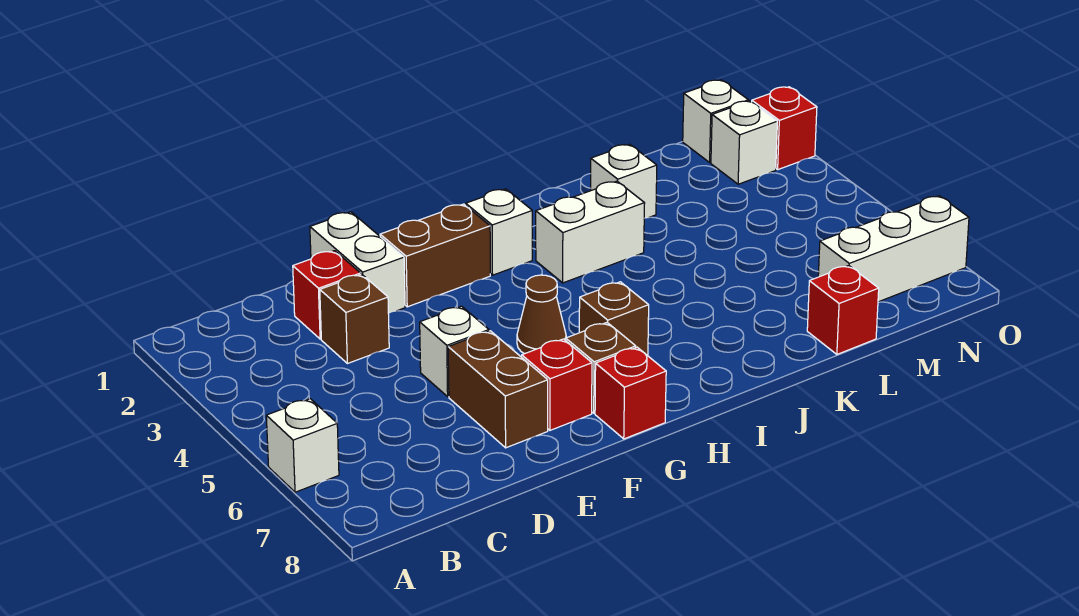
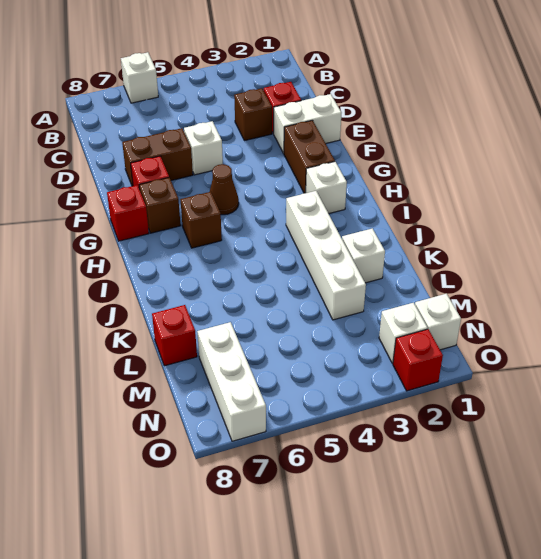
white brick I3:J3 level 1 -> white brick I3:L3 level 1

